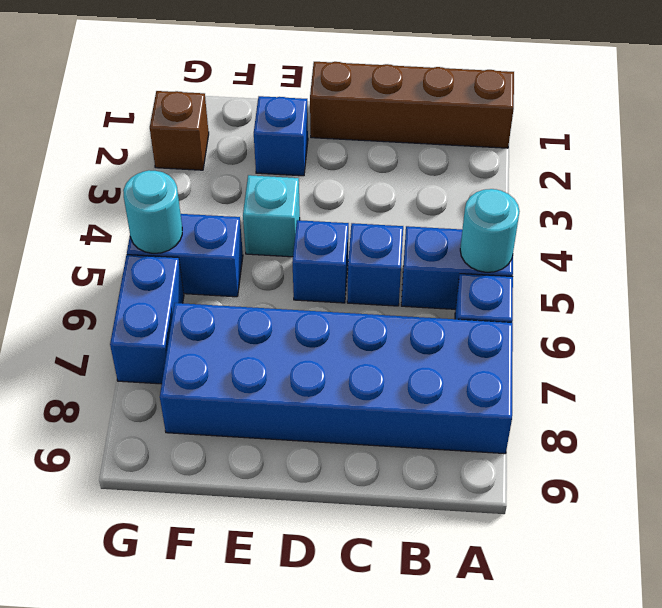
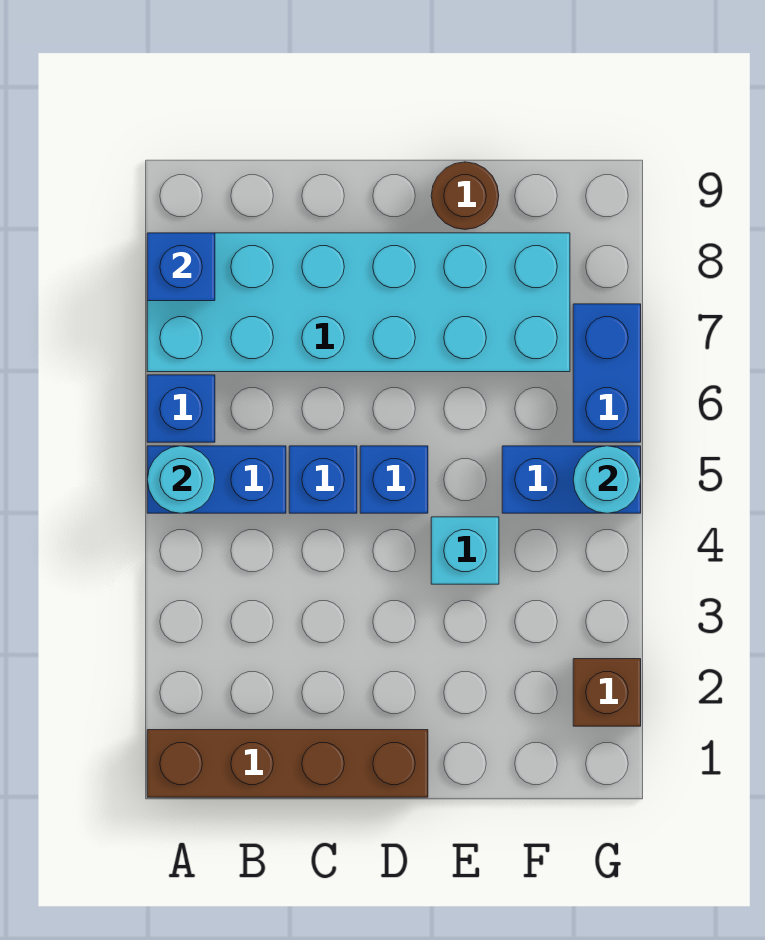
blue brick A7:F8 level 1 -> cyan brick A7:F8 level 1
blue brick E2 level 1 -> blue brick A8 level 2
none -> brown round brick E9 level 1

